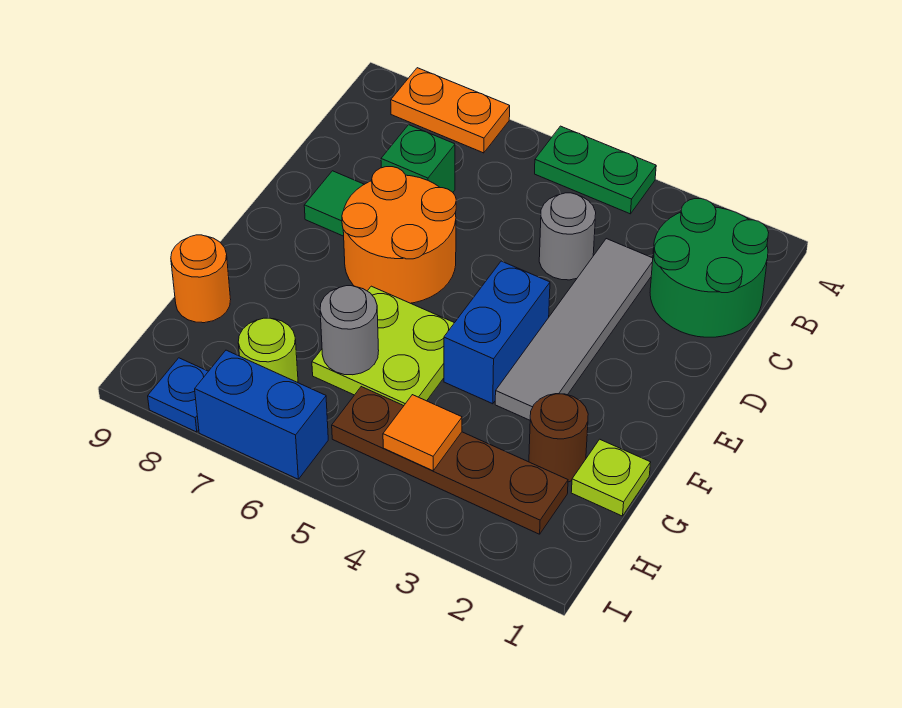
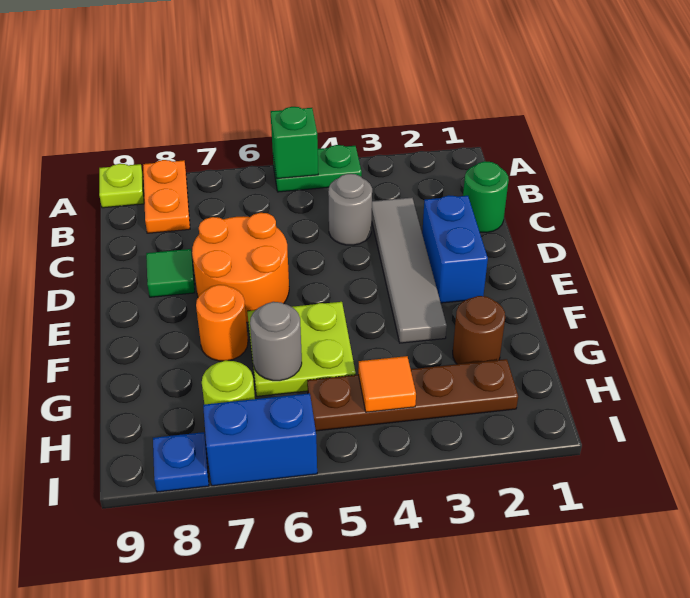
orange plate A7:A8 level 1 -> orange plate A8:B8 level 1
green round brick B1:C2 level 1 -> green round brick C1 level 1
green brick C7 level 1 -> green brick A5 level 2
blue brick E4:F4 level 1 -> blue brick D2:E2 level 1
lime plate G1 level 1 -> lime plate A9 level 1
orange round brick G9 level 1 -> orange round brick F7 level 1

